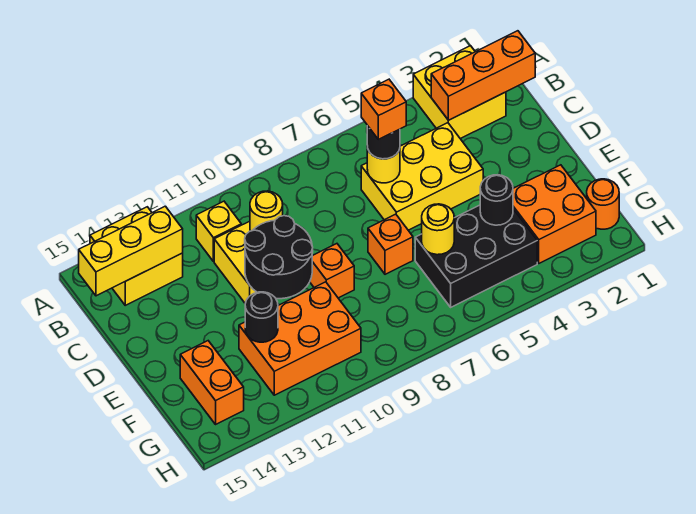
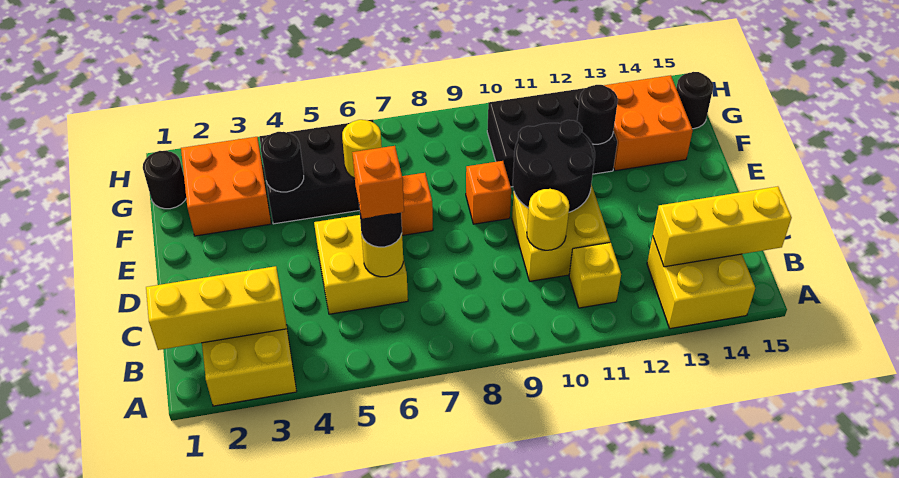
orange brick B1:B3 level 2 -> yellow brick B1:B3 level 2
yellow brick C4:D6 level 1 -> yellow brick C5:D6 level 1
orange brick F10:G12 level 1 -> black brick F10:G12 level 1
orange brick F14:G14 level 1 -> orange brick F13:G14 level 1
orange round brick G1 level 1 -> black round brick G1 level 1
none -> black round brick G15 level 1

